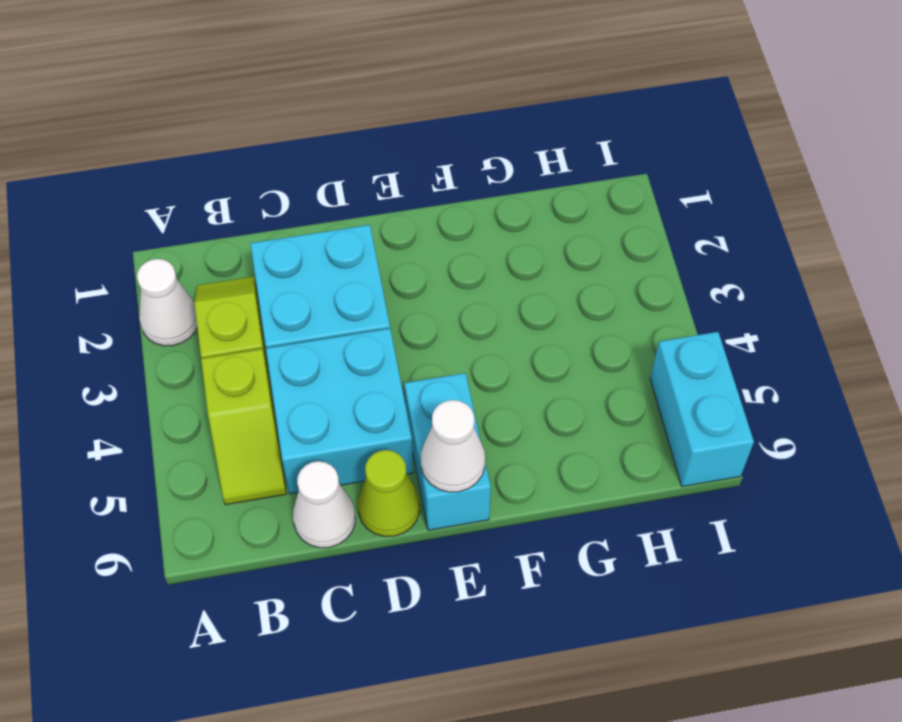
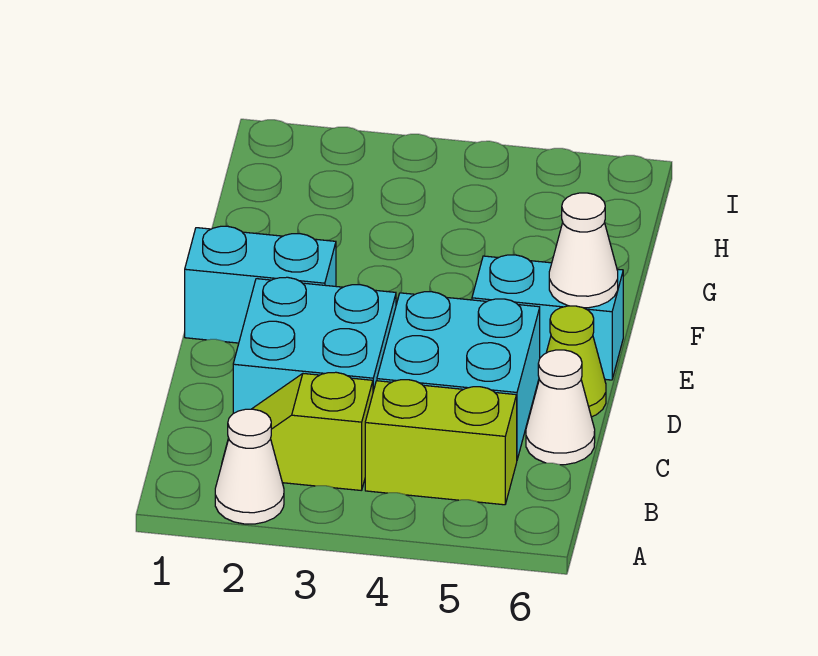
lime slope B4:B5 level 1 top 4 -> lime brick B4:B5 level 1
cyan brick I5:I6 level 1 -> cyan brick E1:E2 level 1

